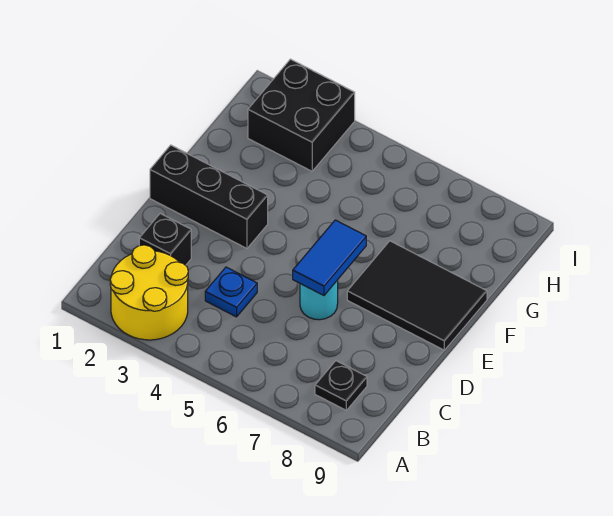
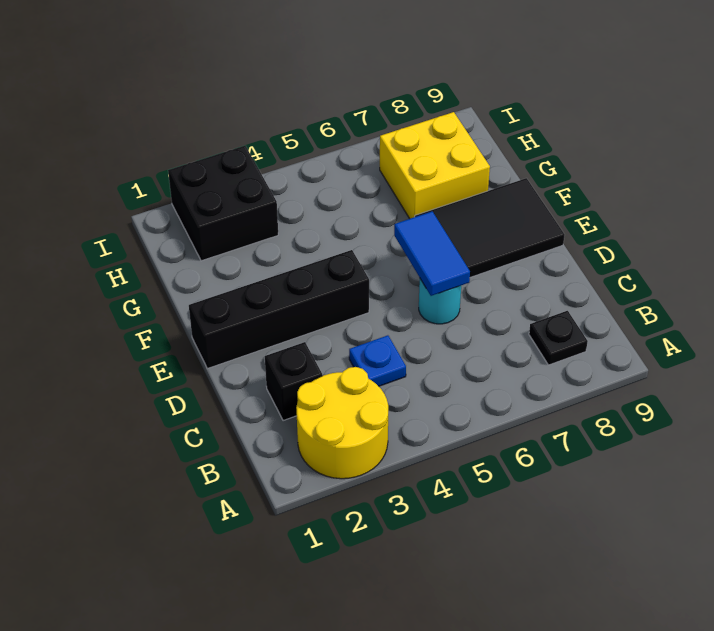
black brick E1:E3 level 1 -> black brick E1:E4 level 1
none -> yellow brick G7:H8 level 1

